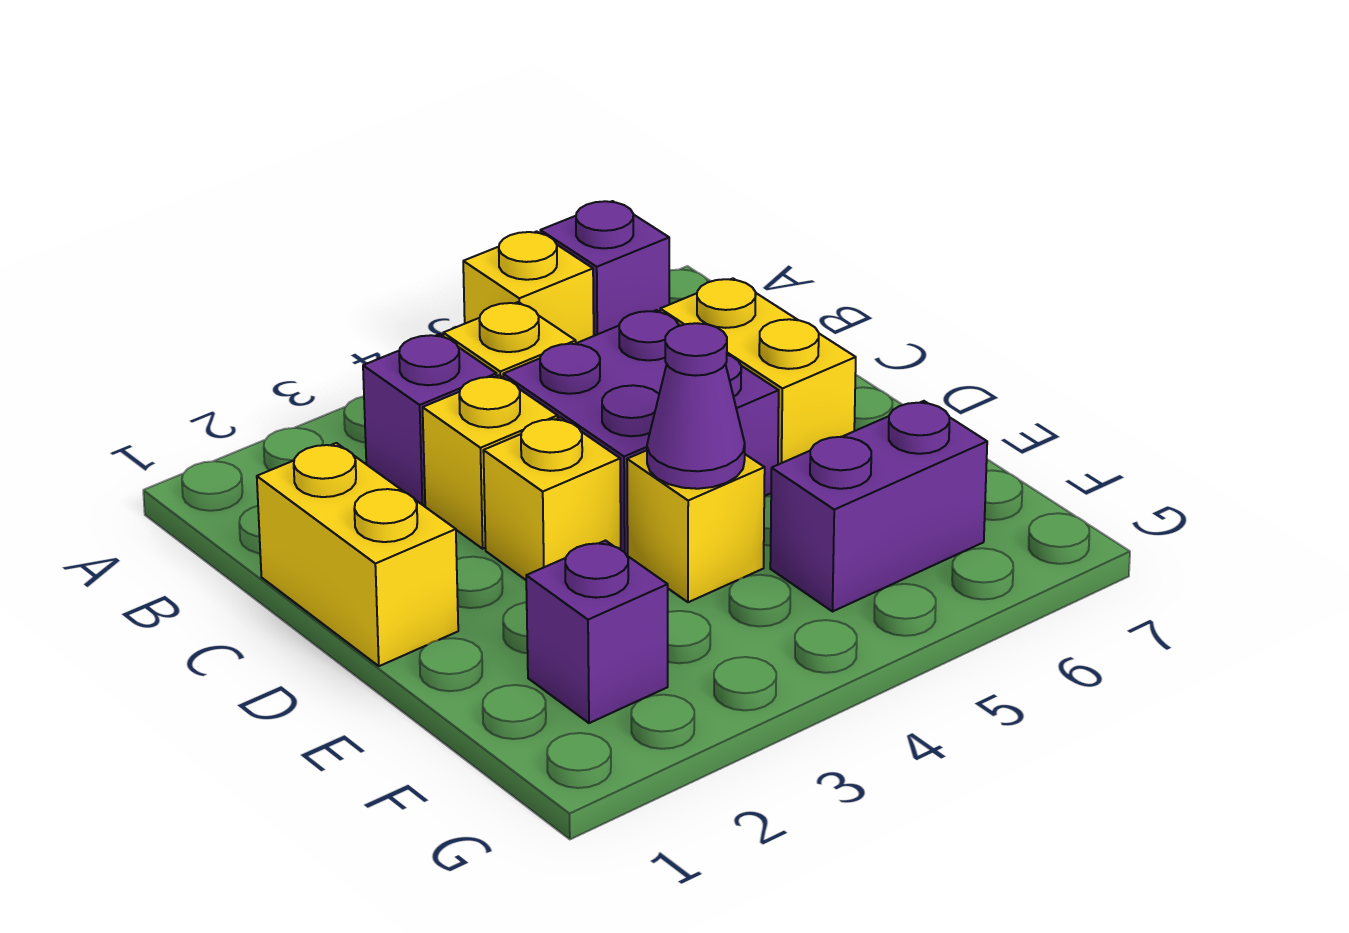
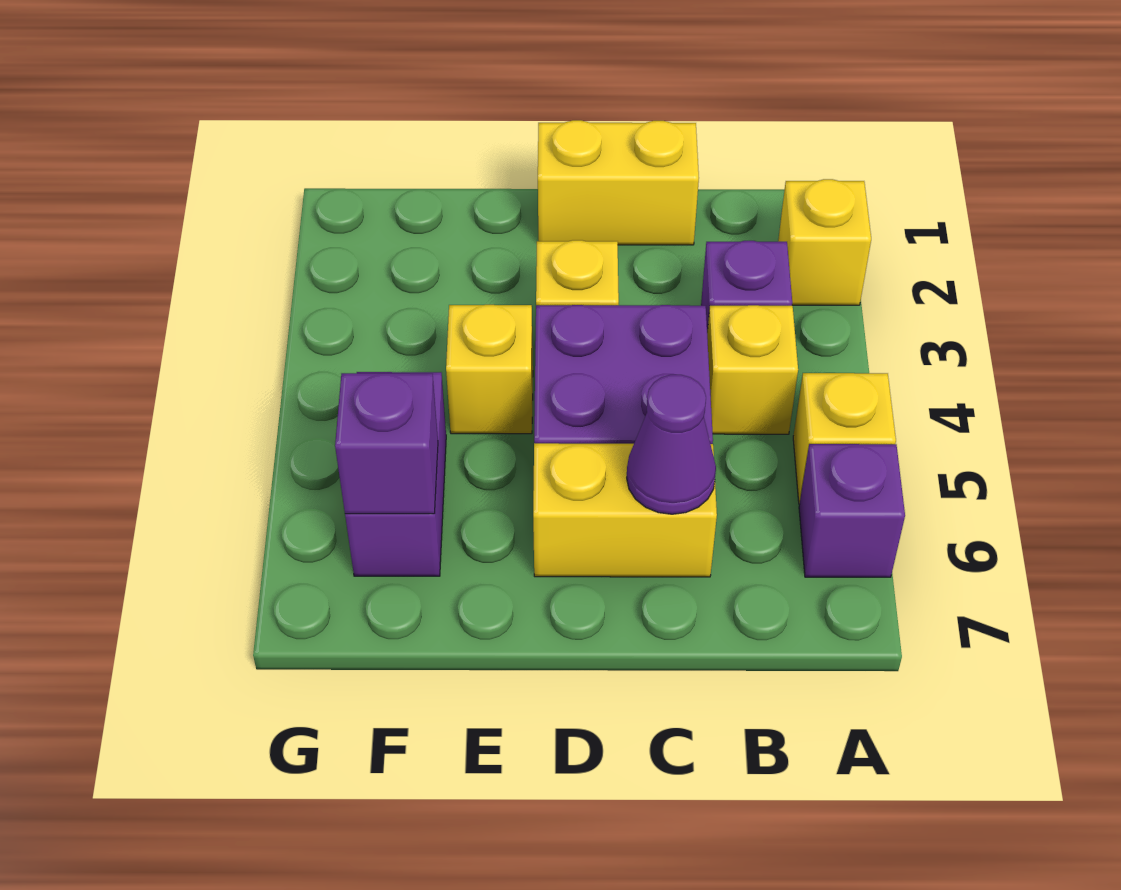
yellow brick C3 level 1 -> yellow brick A2 level 1
purple cone E4 level 2 -> purple cone C6 level 2
purple brick F2 level 1 -> purple brick F6 level 2

